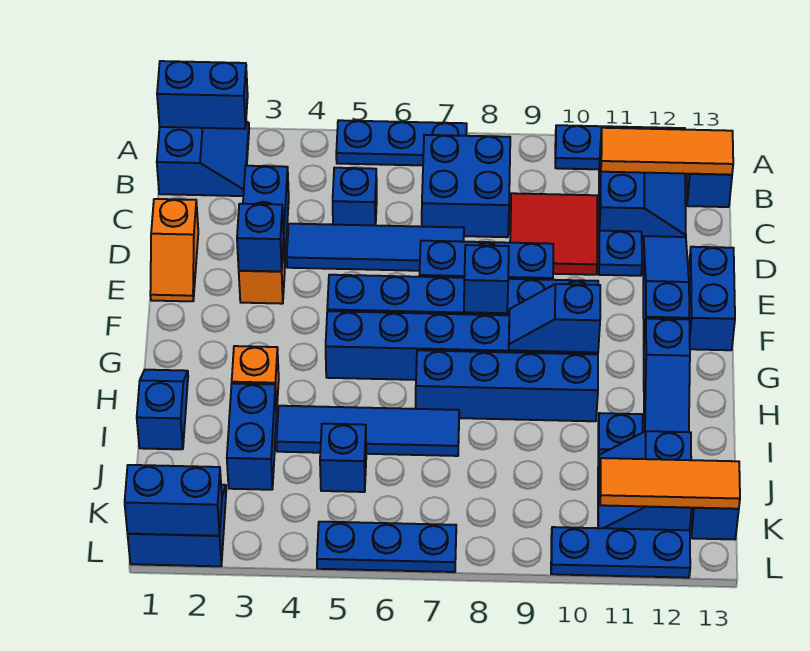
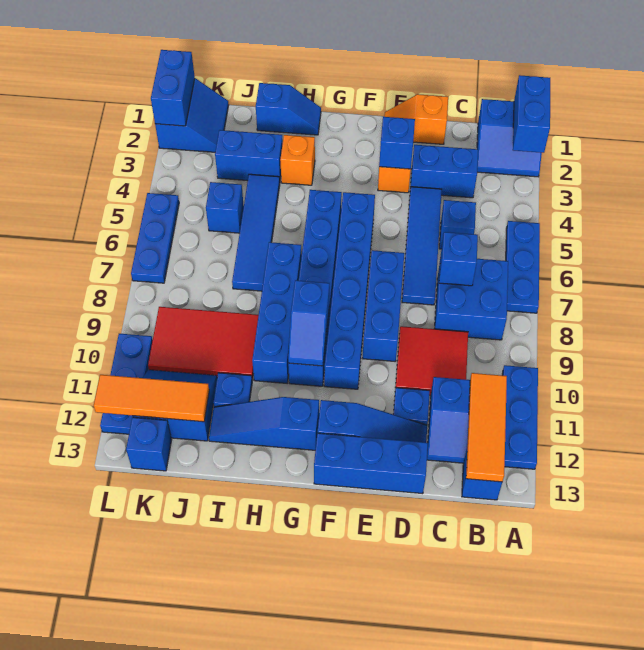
blue brick E13:F13 level 1 -> blue brick D13:F13 level 1
blue brick F8 level 2 -> blue brick C7 level 2
blue slope G9:G10 level 2 top 10 -> blue slope G9:G10 level 2 top 9
none -> red tile I9:K10 level 1
orange tile K11:K13 level 2 -> orange tile J12:L12 level 2

